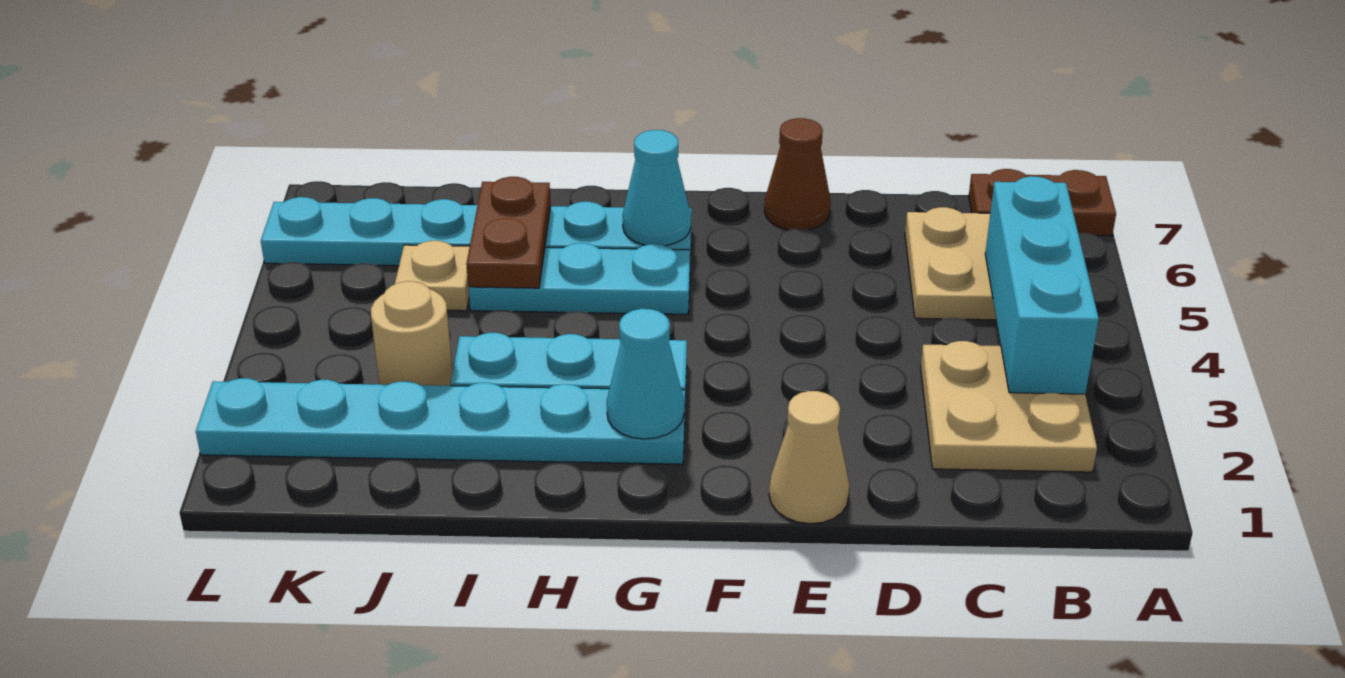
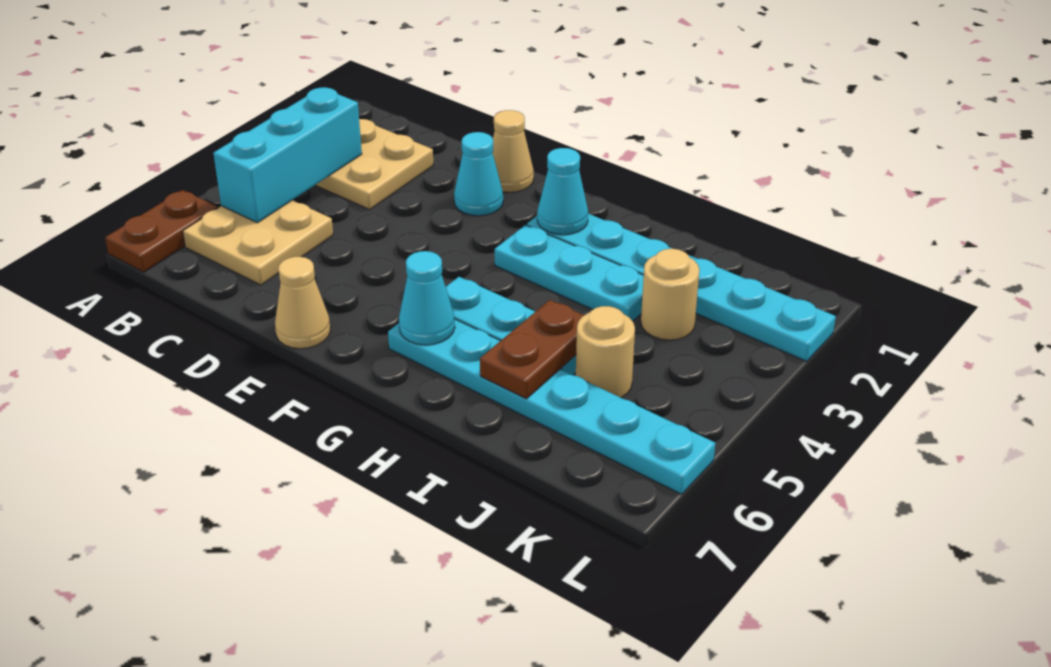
brown plate A7:B7 level 1 -> brown plate A6:A7 level 1
none -> cyan cone E2 level 1
brown cone E7 level 1 -> tan cone E7 level 1
tan plate J5 level 1 -> tan round brick J5 level 1

